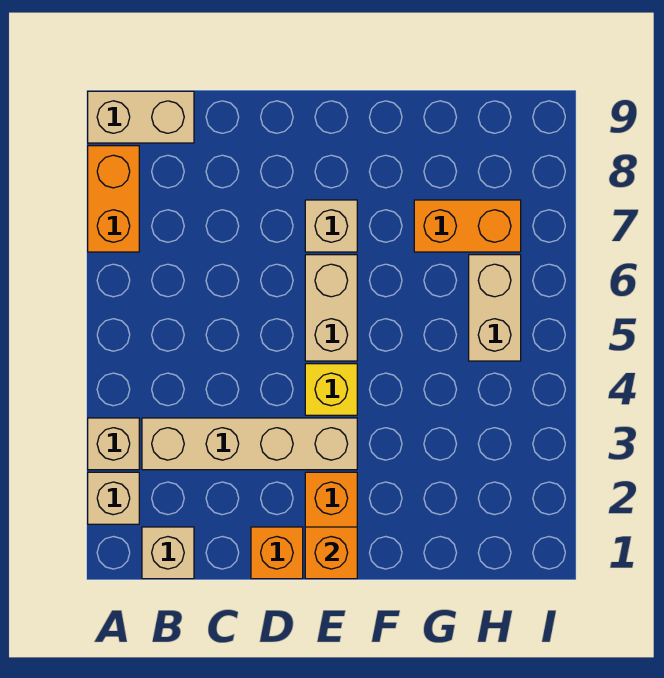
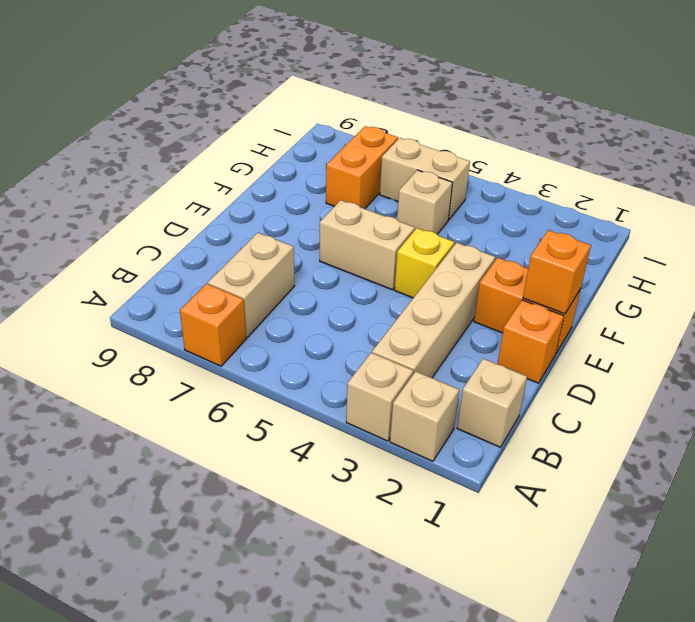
orange brick A7:A8 level 1 -> orange brick A7 level 1
tan brick A9:B9 level 1 -> tan brick B7:C7 level 1
tan brick E7 level 1 -> tan brick G5 level 1

